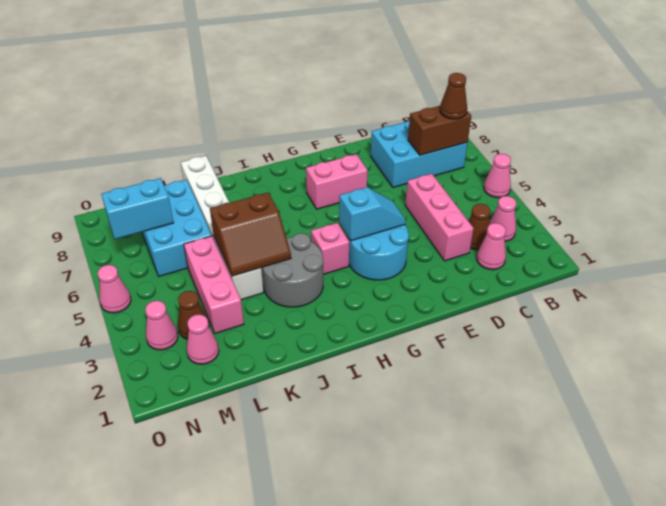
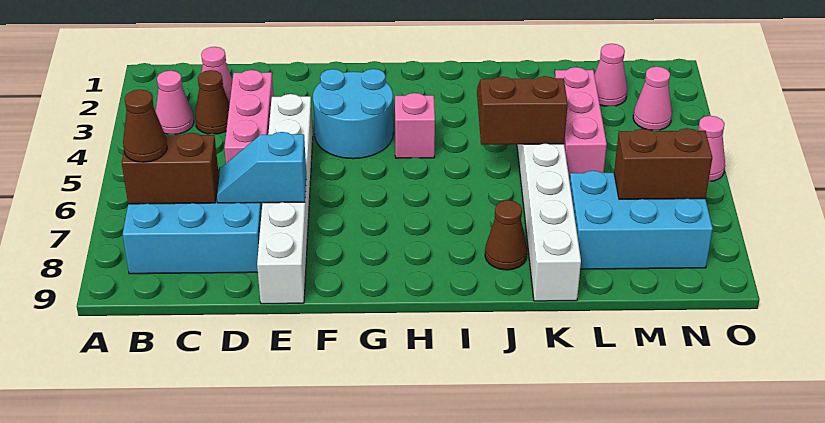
pink cone A5 level 1 -> none
none -> white brick E4:E9 level 1
cyan slope F4:G4 level 2 top G -> cyan slope D7:E7 level 2 top E
pink brick F7:G7 level 1 -> none
grey round brick I3:J4 level 1 -> none
cyan brick L6:M8 level 1 -> cyan brick L7:N8 level 1
brown cone M3 level 1 -> brown cone J8 level 1
cyan brick M7:N7 level 2 -> brown brick M7:N7 level 2

